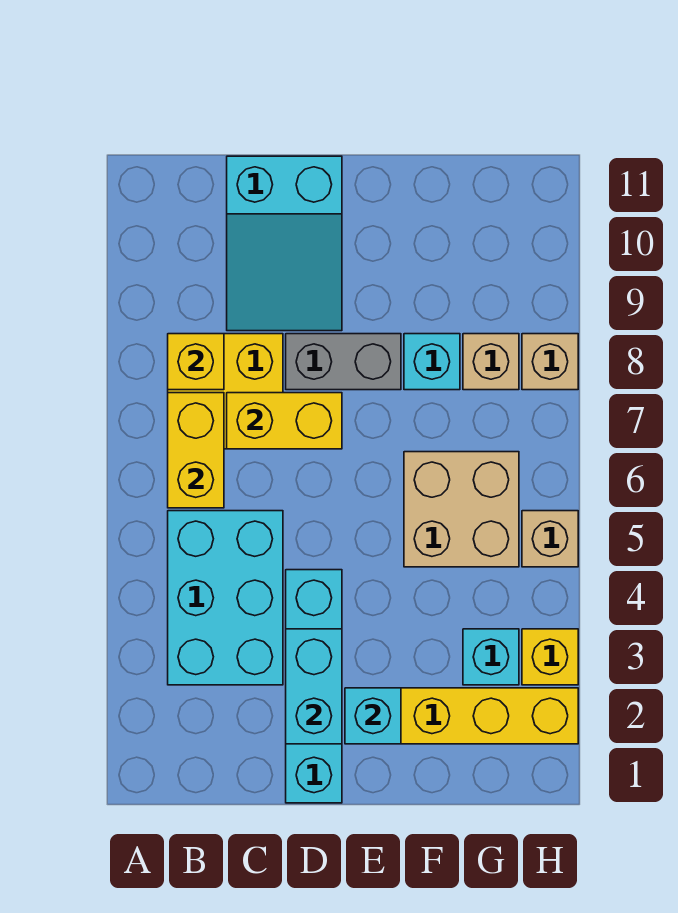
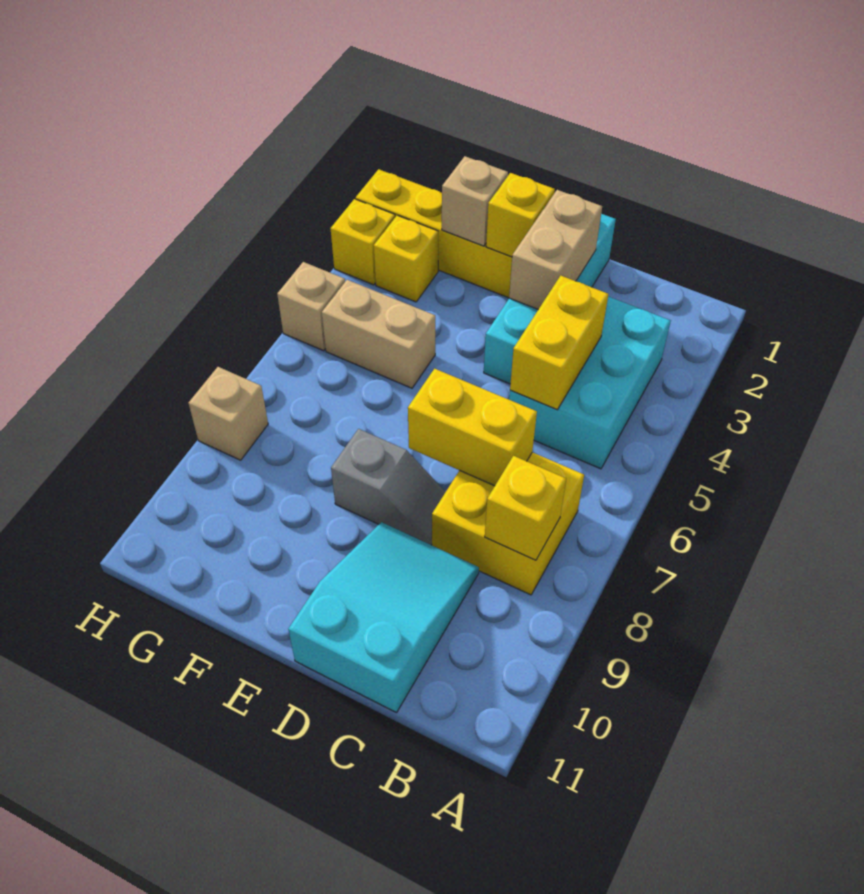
yellow brick B6:B7 level 2 -> yellow brick C4:C5 level 2
cyan brick D2:D3 level 2 -> tan brick D2:D3 level 2
grey brick D8:E8 level 1 -> grey slope D8:E8 level 1 top E
cyan brick E2 level 2 -> yellow brick E2 level 2
tan brick F5:G6 level 1 -> tan brick F5:G5 level 1
cyan brick F8 level 1 -> none
cyan brick G3 level 1 -> yellow brick G3 level 1
tan brick G8 level 1 -> tan brick F2 level 2

